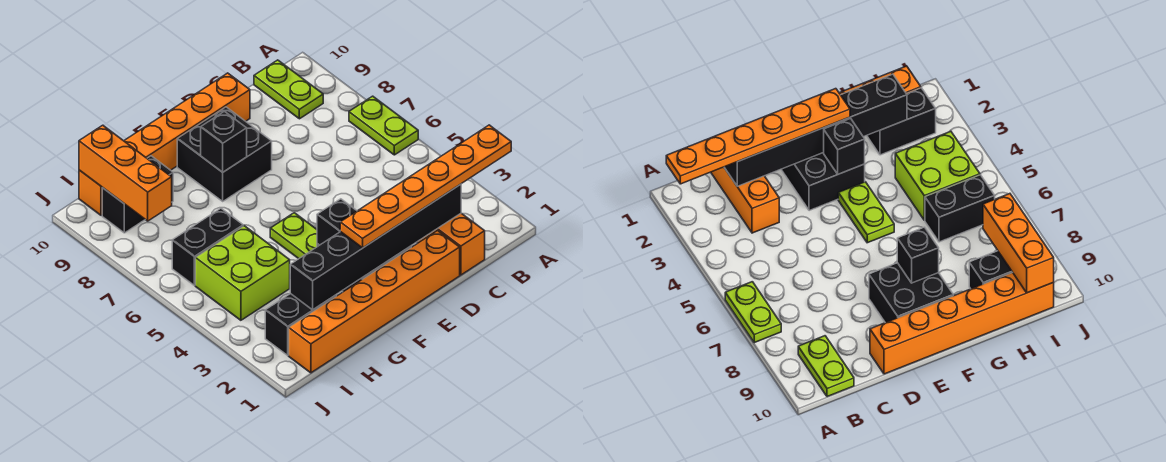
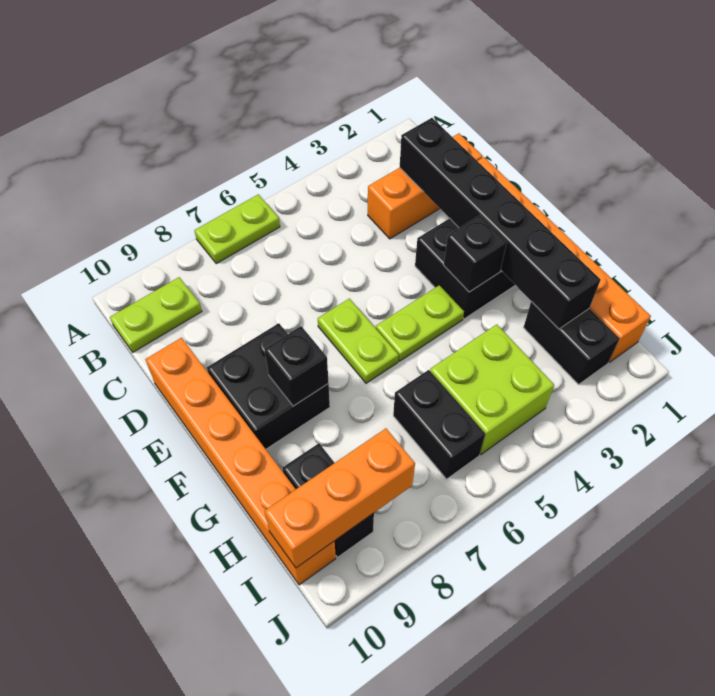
orange plate A2:F2 level 3 -> none
none -> lime plate E6:F6 level 1

